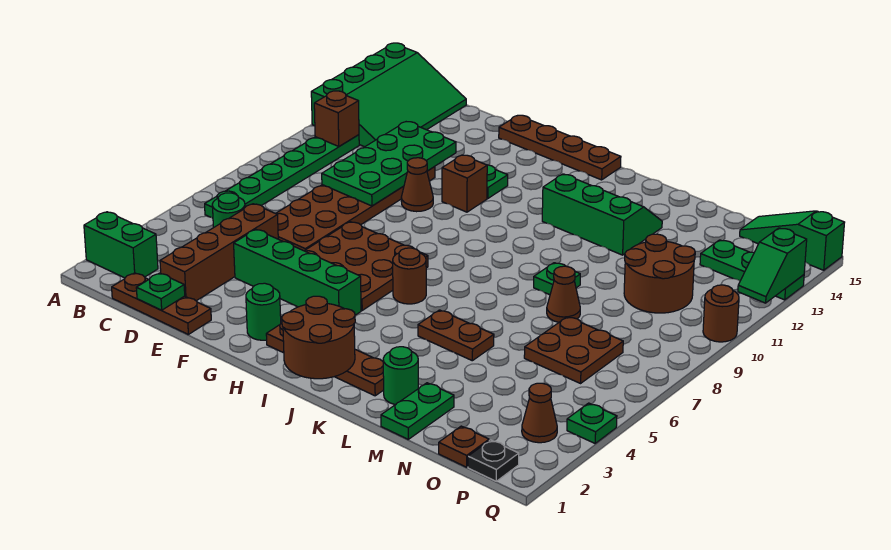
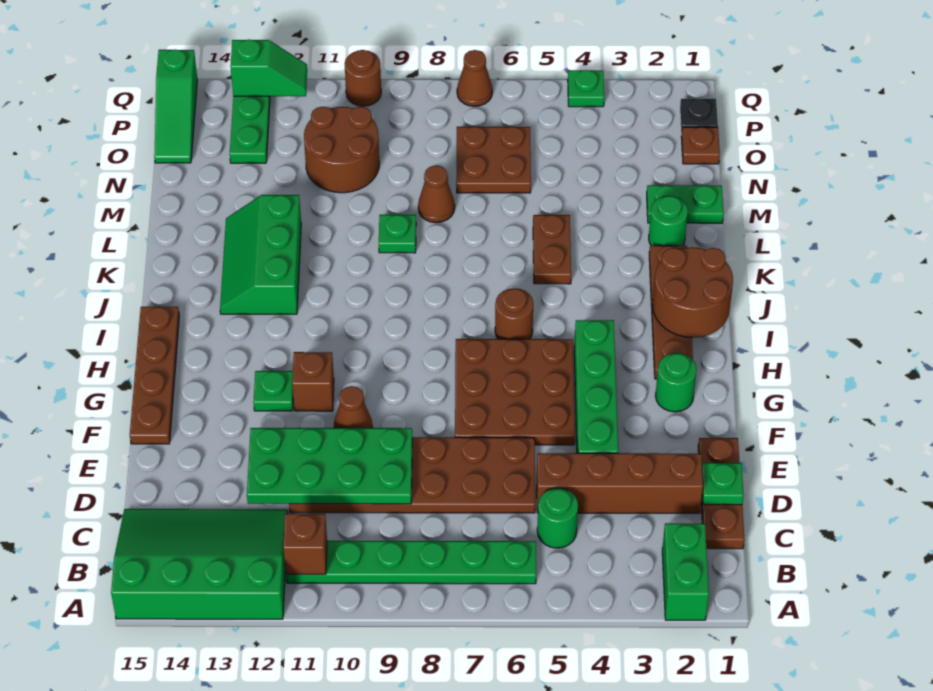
brown cone P3 level 1 -> brown cone Q7 level 1

